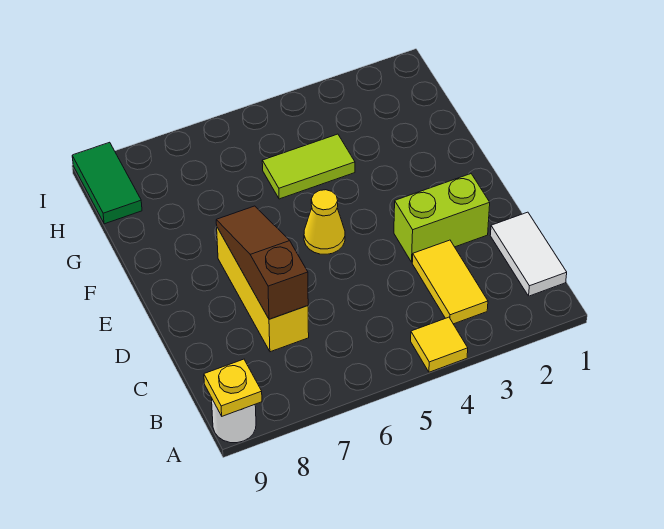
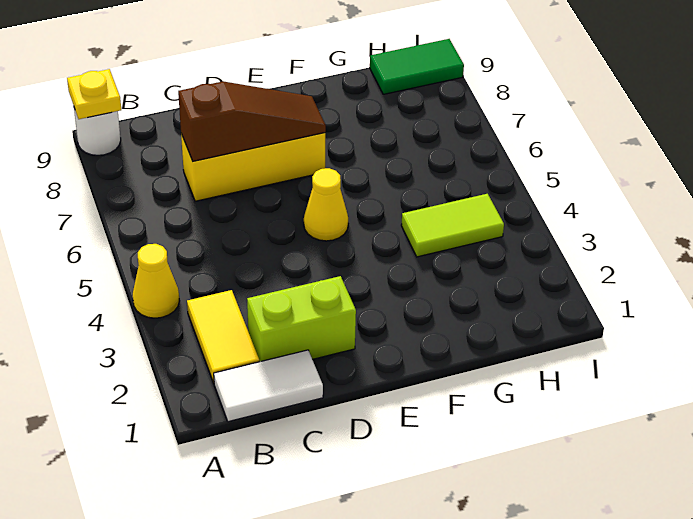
yellow tile A4 level 1 -> yellow cone A4 level 1
yellow tile B3:C3 level 1 -> yellow tile B2:B3 level 1
lime brick D2:D3 level 1 -> lime brick C2:D2 level 1
lime tile G4:G5 level 1 -> lime tile G4:H4 level 1

